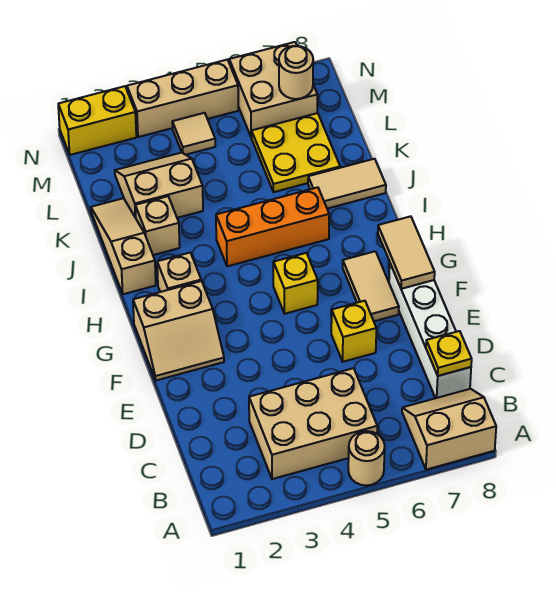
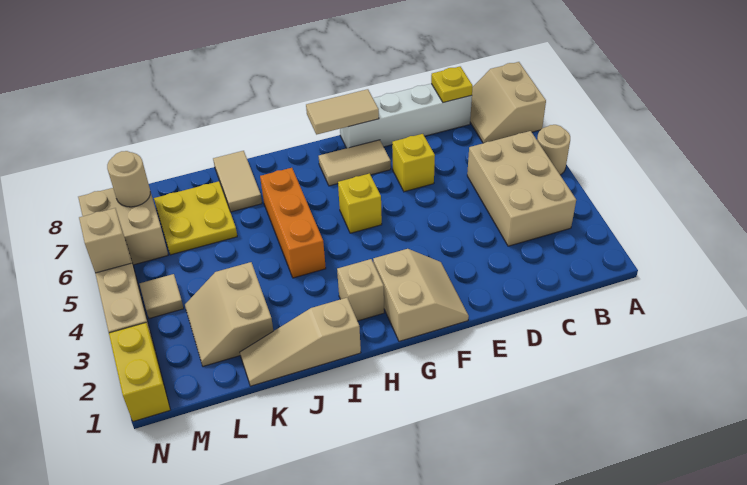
tan brick J2 level 1 -> tan brick N5 level 2

